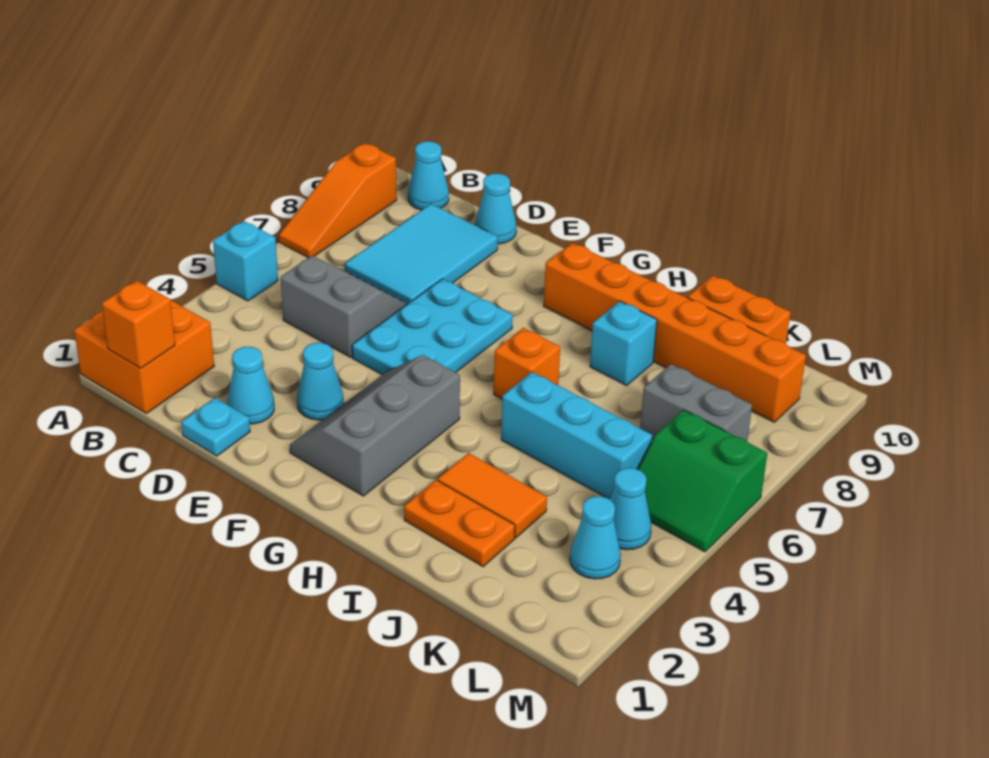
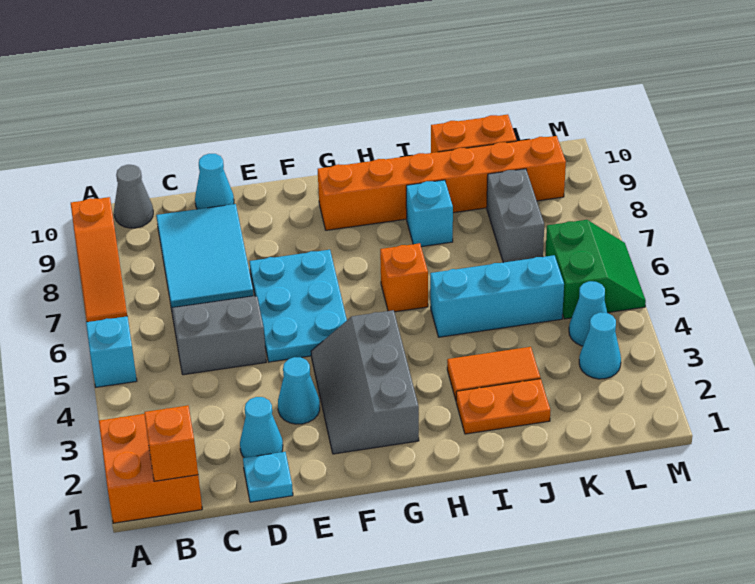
cyan cone B10 level 1 -> grey cone B10 level 1
grey brick K7:L7 level 1 -> grey brick K7:K8 level 1
green slope L5:M6 level 1 top 6 -> green slope L5:M6 level 1 top L

